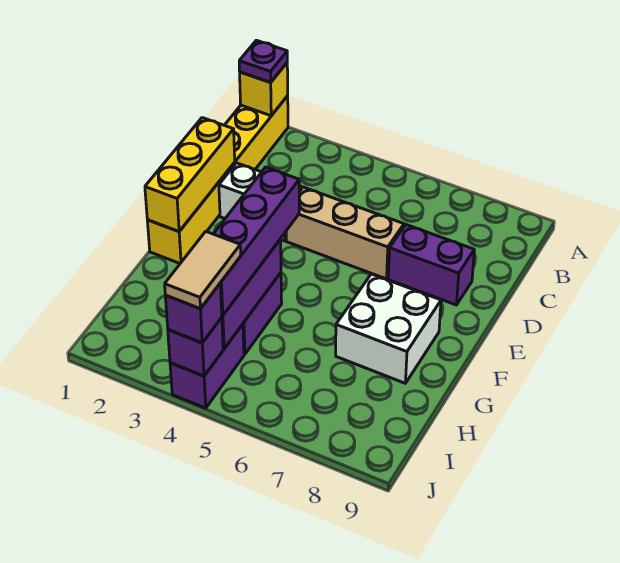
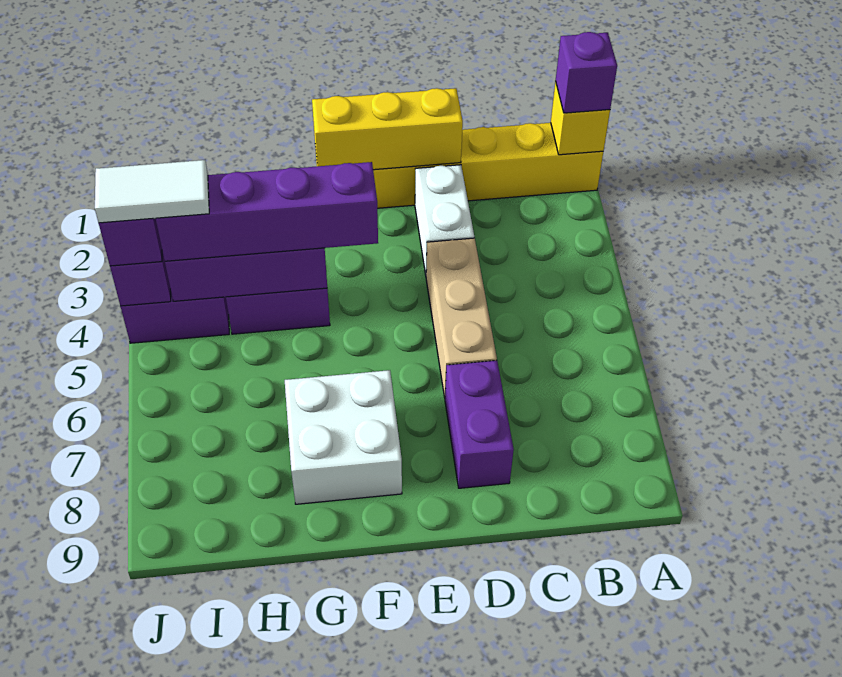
purple plate A1 level 3 -> purple brick A1 level 3
tan tile I4:J4 level 4 -> white tile I4:J4 level 4

